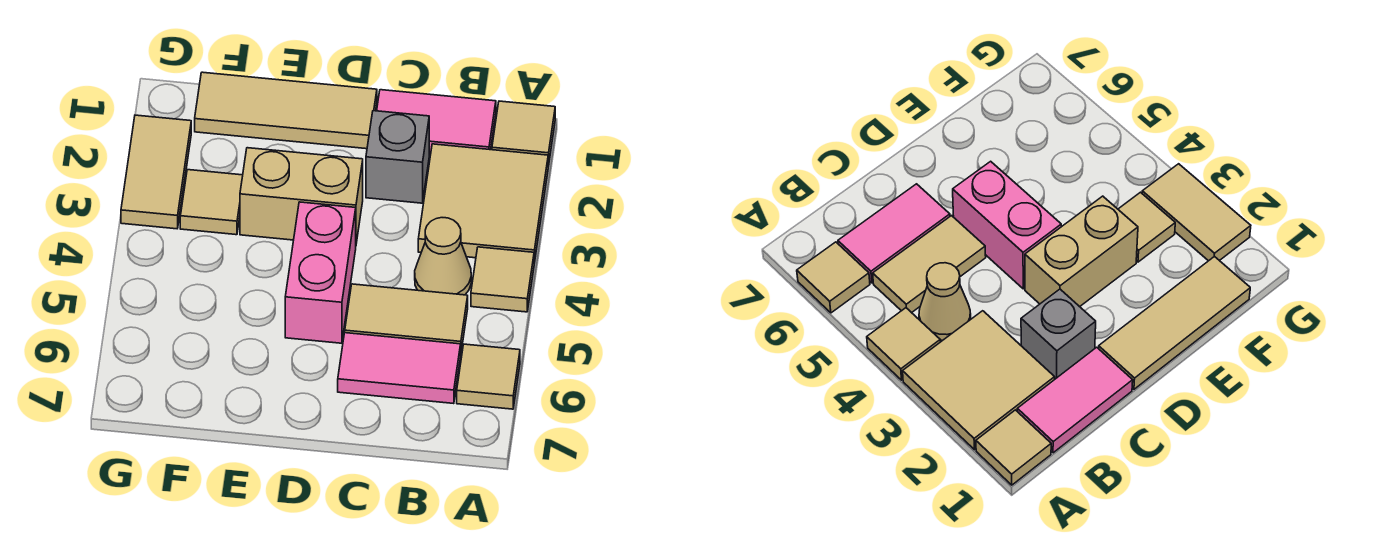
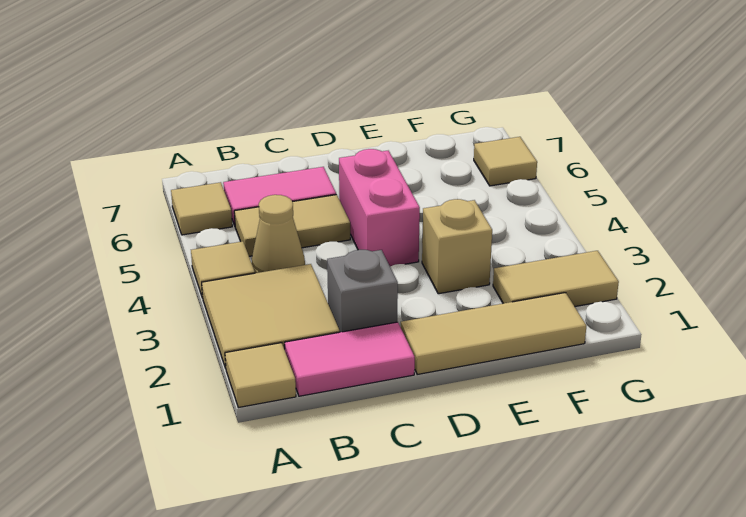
tan brick D3:E3 level 1 -> tan brick E3 level 1
tan tile F3 level 1 -> tan tile G6 level 1
tan tile G2:G3 level 1 -> tan tile F2:G2 level 1

